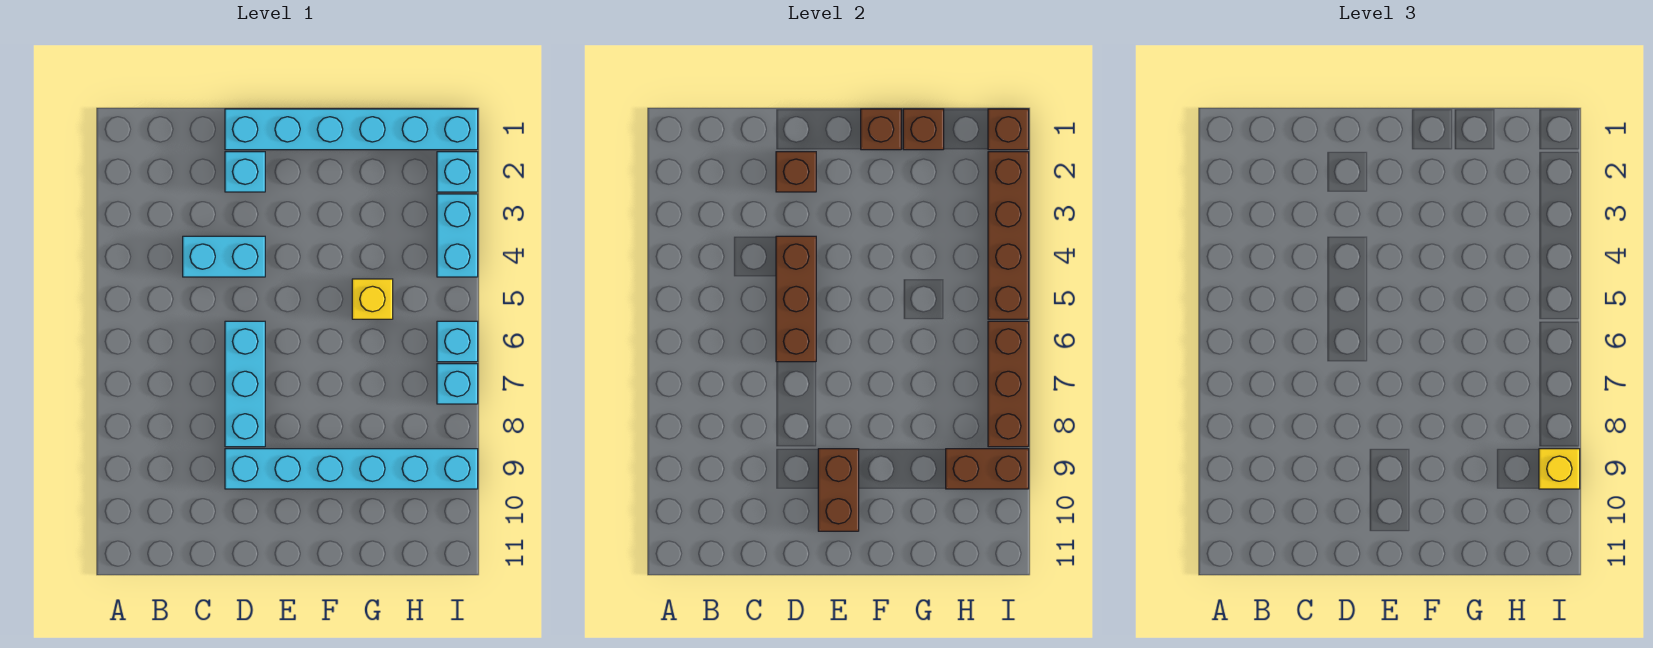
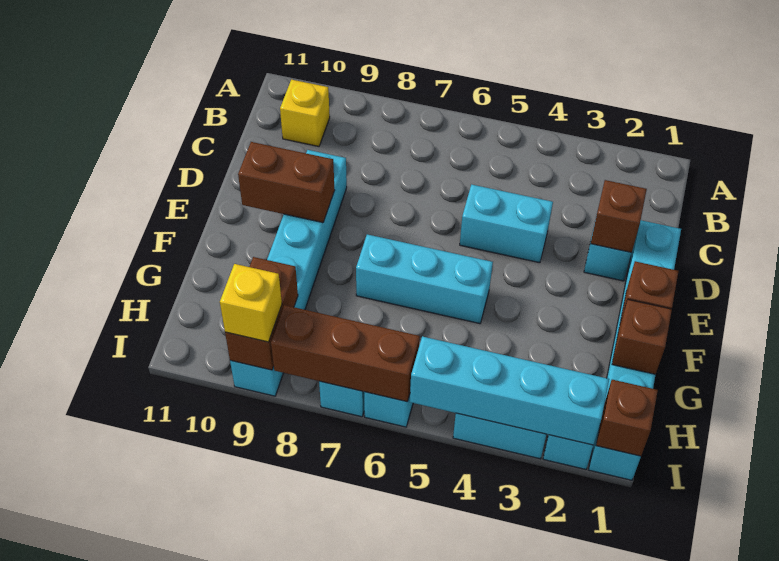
cyan brick C4:D4 level 1 -> cyan brick D4:D5 level 1
brown brick D4:D6 level 2 -> none
cyan brick D6:D8 level 1 -> cyan brick F5:F7 level 1
yellow brick G5 level 1 -> yellow brick B10 level 1
brown brick I2:I5 level 2 -> cyan brick I2:I5 level 2

